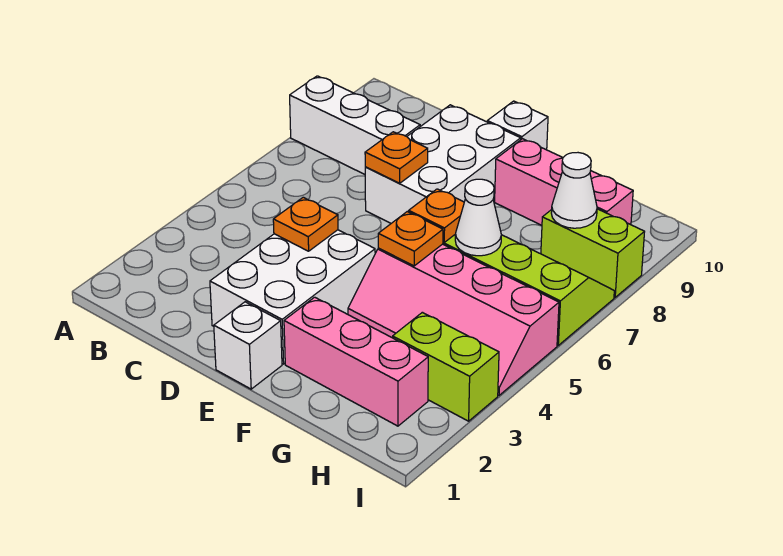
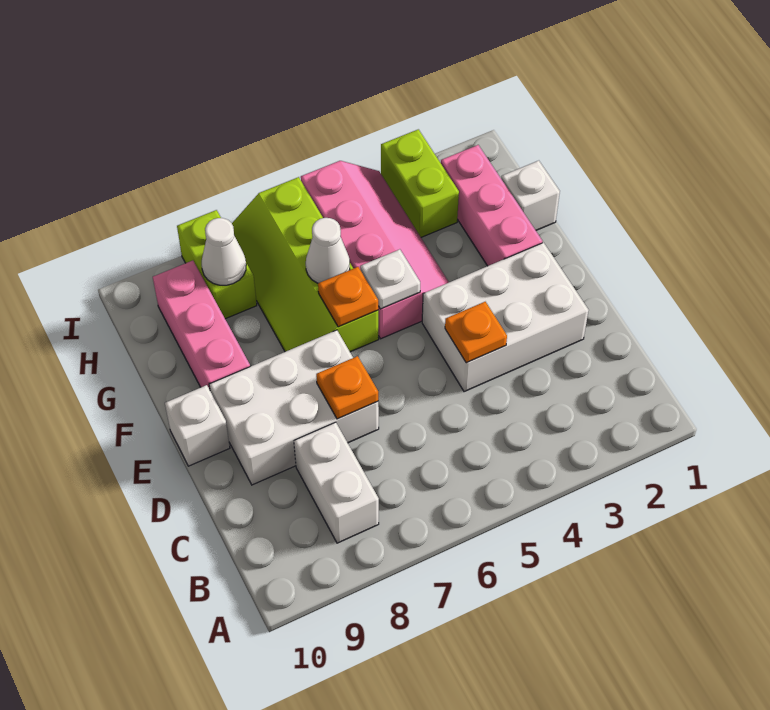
white brick A8:C8 level 1 -> white brick B8:C8 level 1
white brick E1 level 1 -> white brick G1 level 1
orange plate F5 level 2 -> white plate F5 level 2

